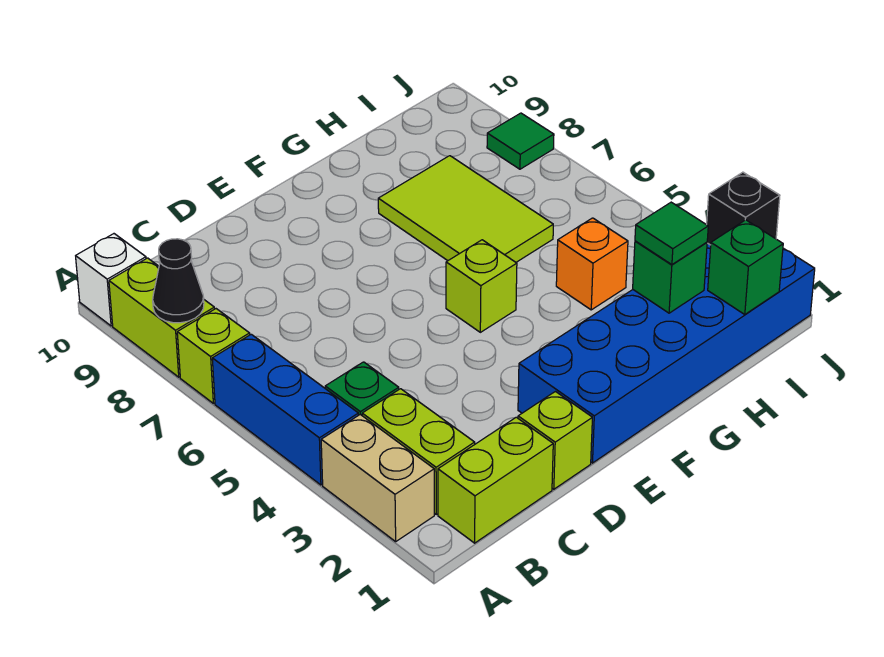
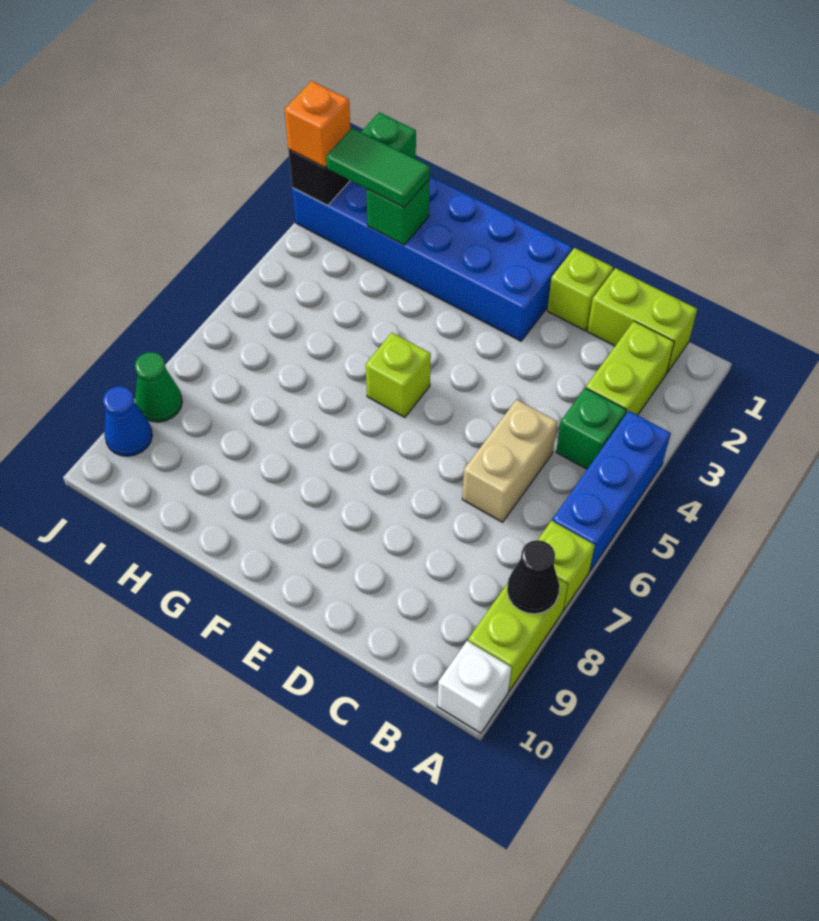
tan brick A2:A3 level 1 -> tan brick C5:C6 level 1
lime tile G6:H8 level 1 -> none
green tile H2 level 3 -> green tile H2:I2 level 3
orange brick H4 level 1 -> orange brick J2 level 3
green tile J8 level 1 -> green cone J8 level 1
none -> blue cone J9 level 1

